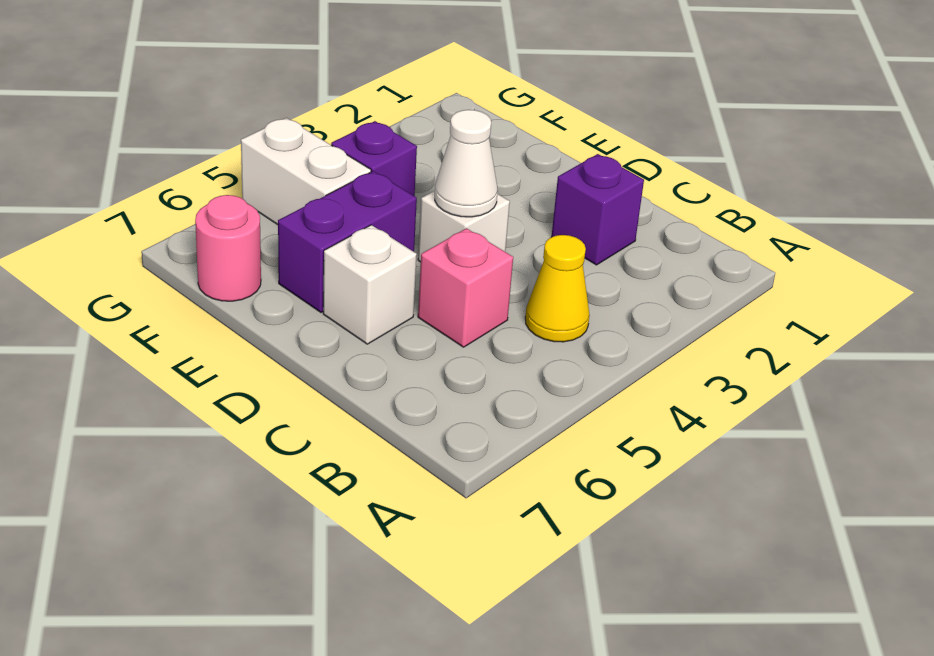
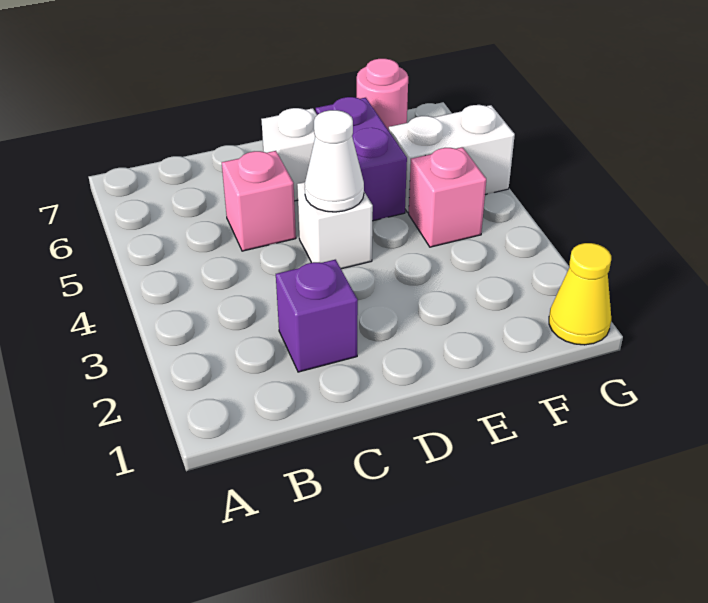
yellow cone B4 level 1 -> yellow cone G1 level 1
purple brick F4 level 1 -> pink brick F4 level 1

